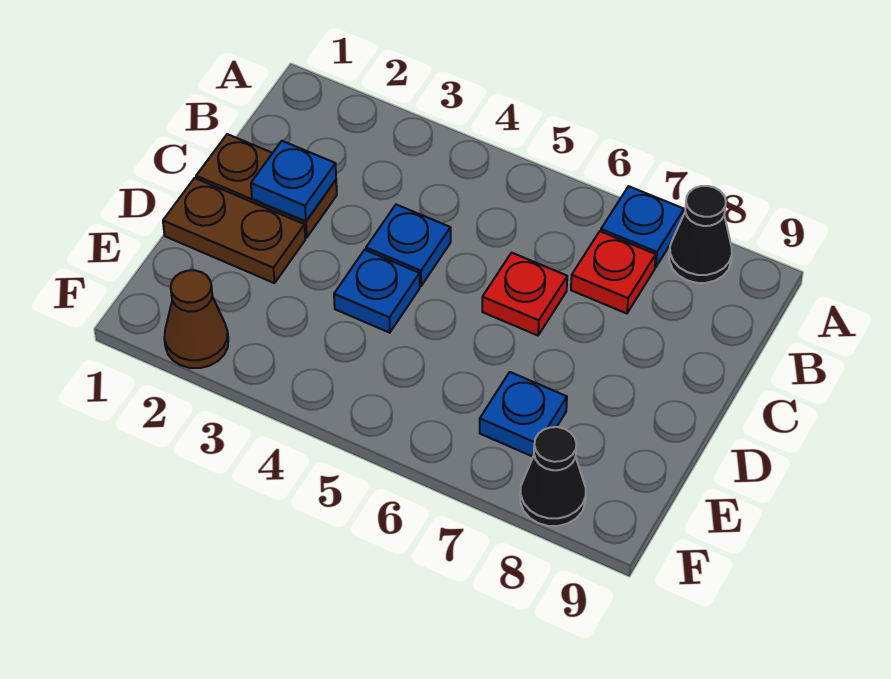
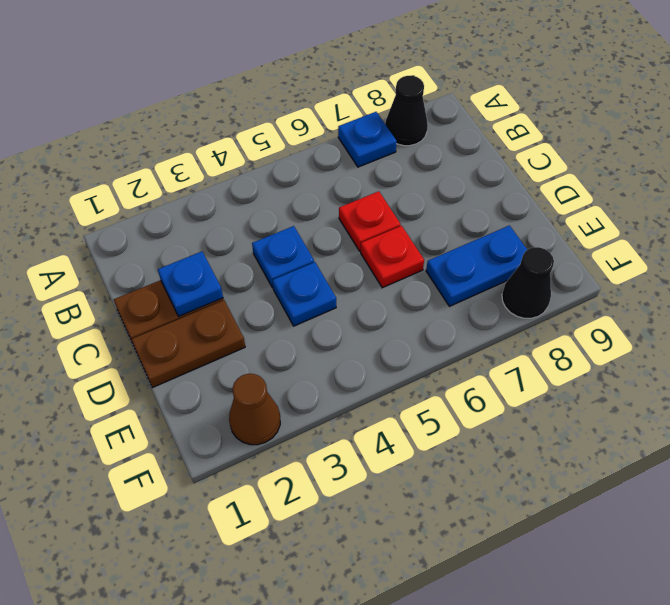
red plate B7 level 1 -> red plate D6 level 1
blue plate E7 level 1 -> blue plate E7:E8 level 1

